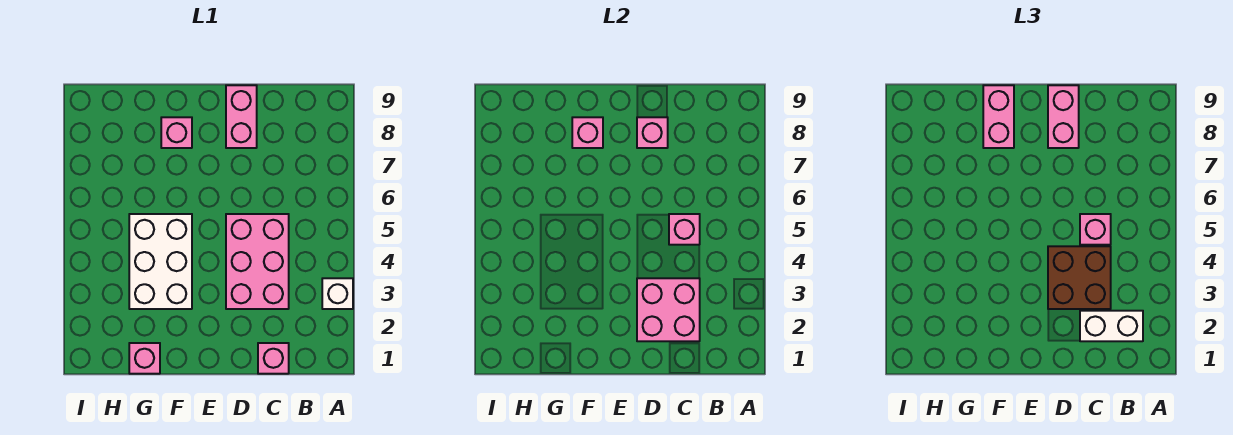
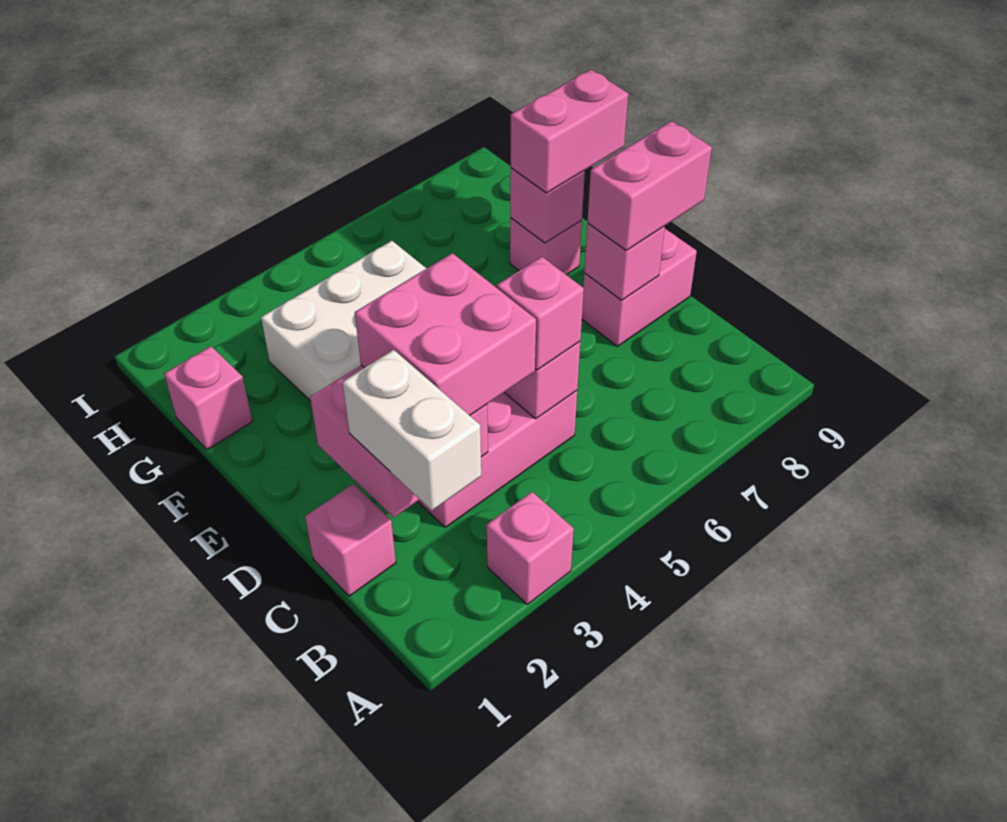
white brick A3 level 1 -> pink brick A3 level 1
brown brick C3:D4 level 3 -> pink brick C3:D4 level 3

